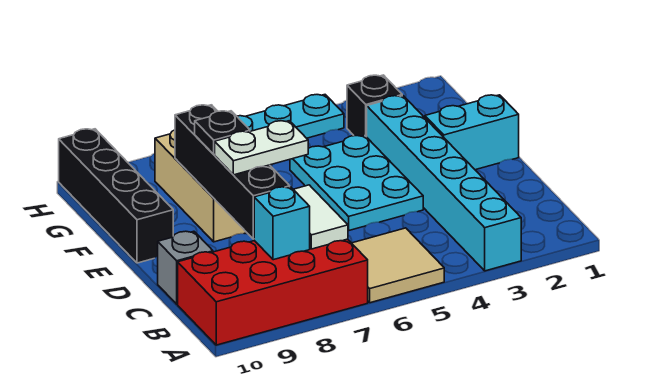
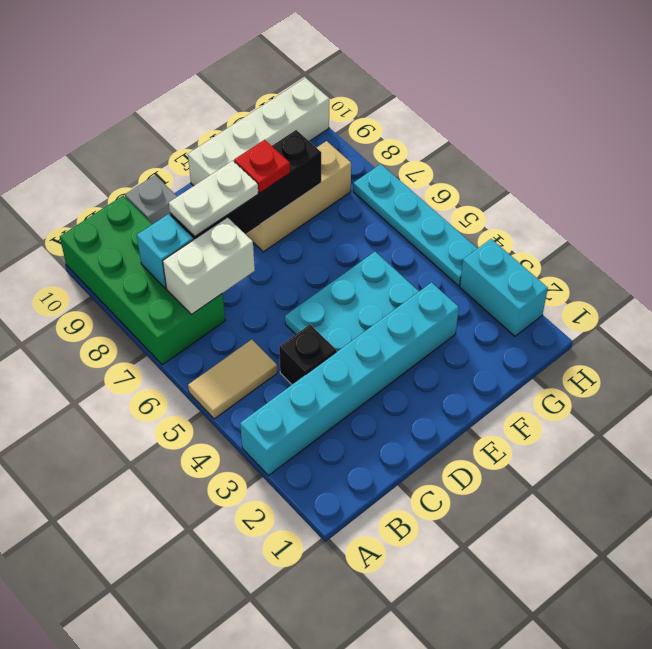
tan tile A5:B6 level 1 -> tan tile A5:B5 level 1
red brick A7:B10 level 1 -> green brick A7:B10 level 1
white tile B7:C7 level 2 -> white brick B7:C7 level 2
white plate D7:D8 level 3 -> white plate C8:D8 level 3
cyan brick E1:E2 level 1 -> cyan brick H2:H3 level 1
black plate E8 level 3 -> red plate E8 level 3
black brick E10:H10 level 1 -> white brick E10:H10 level 1
black brick G3 level 1 -> black brick C4 level 1

